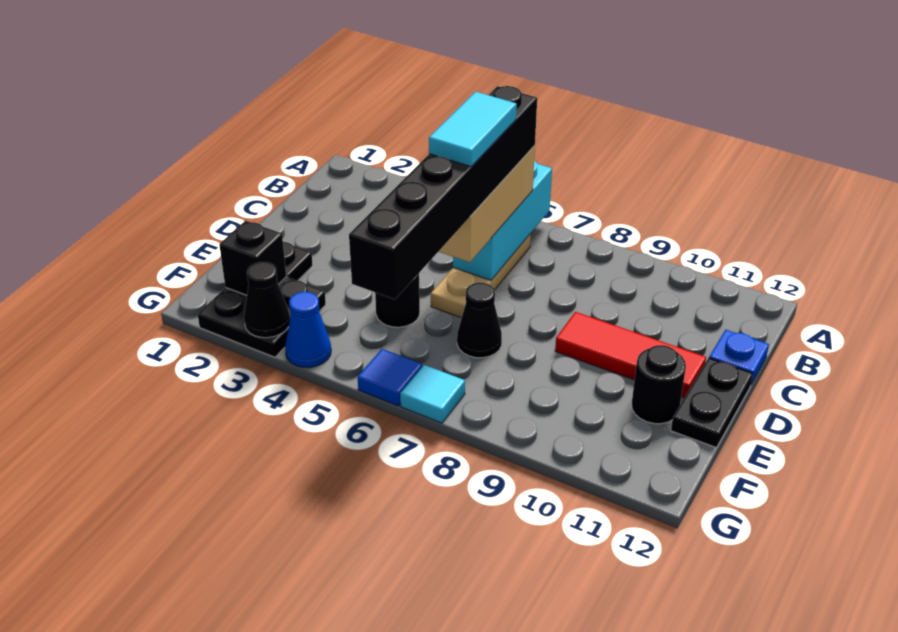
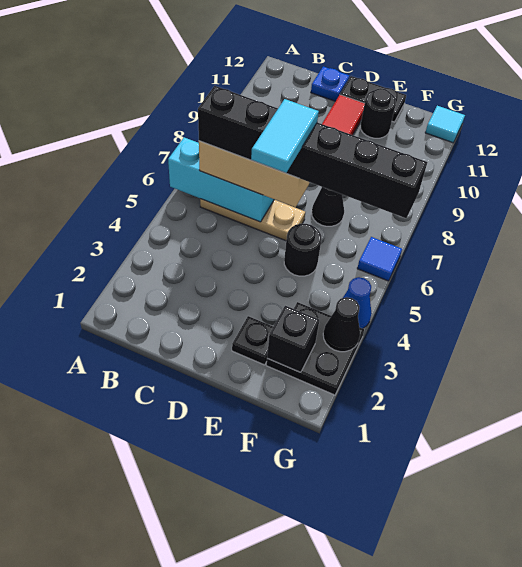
cyan tile C6:D6 level 5 -> cyan tile D5:D6 level 5
cyan tile G7 level 1 -> cyan tile G12 level 1

